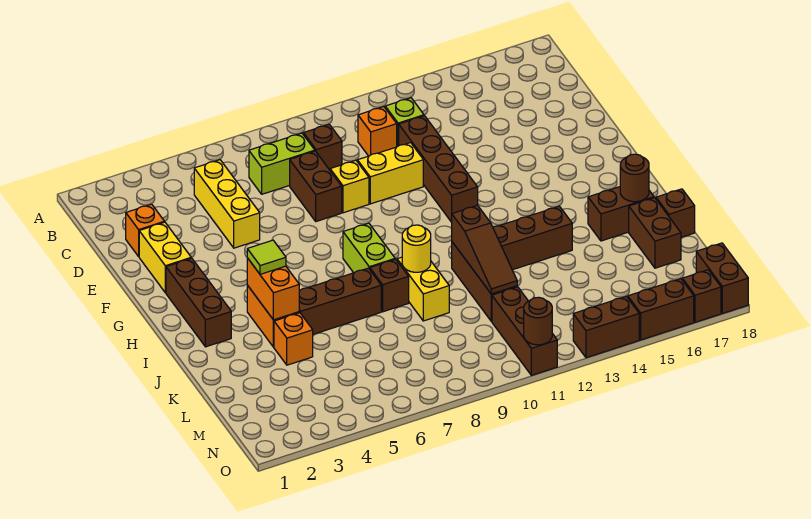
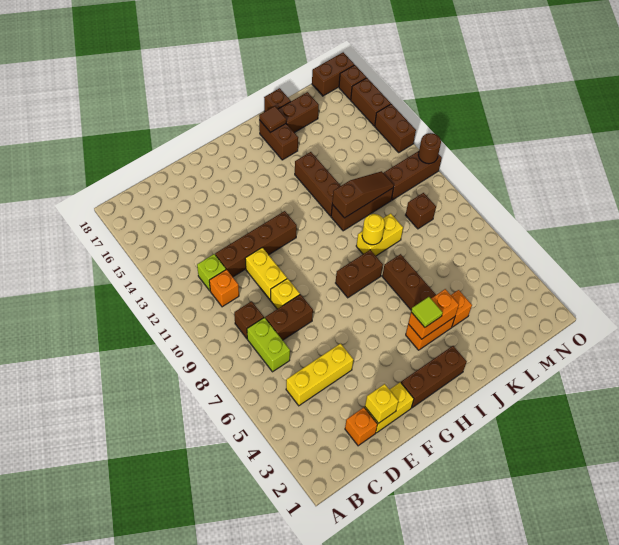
none -> yellow brick E2 level 2
lime brick H8:I8 level 1 -> brown brick H8:I8 level 1
brown brick J8 level 1 -> brown brick M9 level 1
brown round brick J17 level 2 -> brown tile J17 level 2

